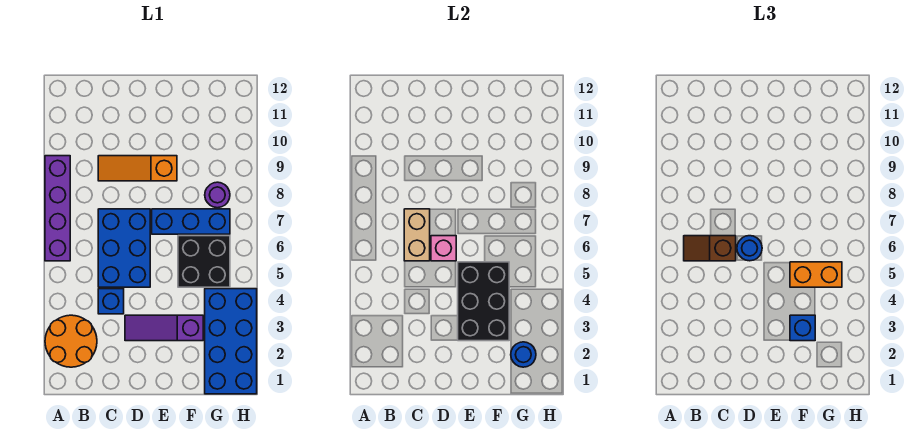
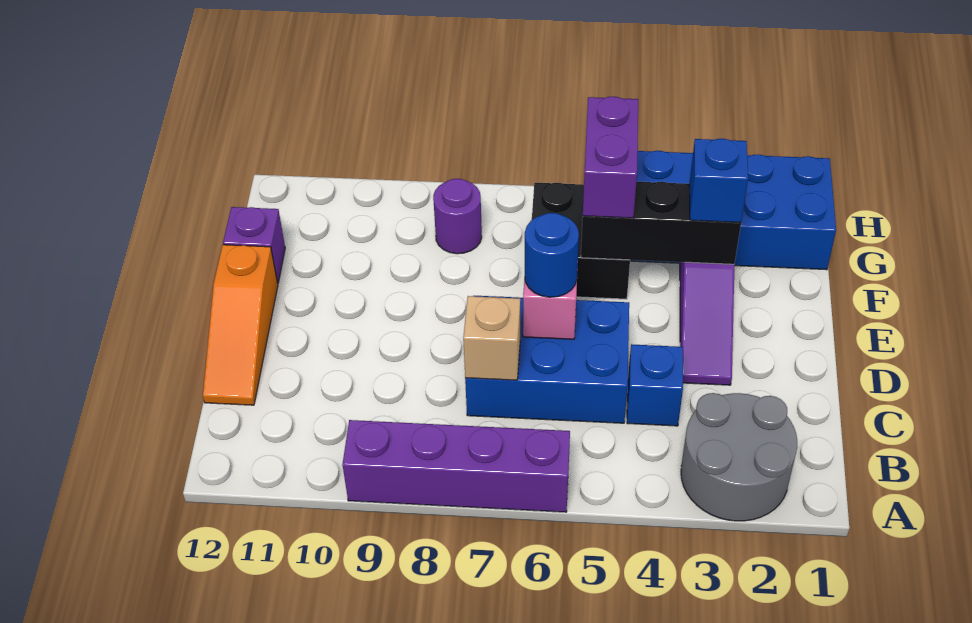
orange round brick A2:B3 level 1 -> grey round brick A2:B3 level 1
brown slope B6:C6 level 3 top C -> none
tan brick C6:C7 level 2 -> tan brick C7 level 2
orange slope C9:E9 level 1 top E -> orange slope C12:E12 level 1 top E
black brick E3:F5 level 2 -> black brick F3:F5 level 2
blue brick E7:G7 level 1 -> none
orange brick F5:G5 level 3 -> purple brick F5:G5 level 3
none -> purple brick F12 level 1
blue round brick G2 level 2 -> none

